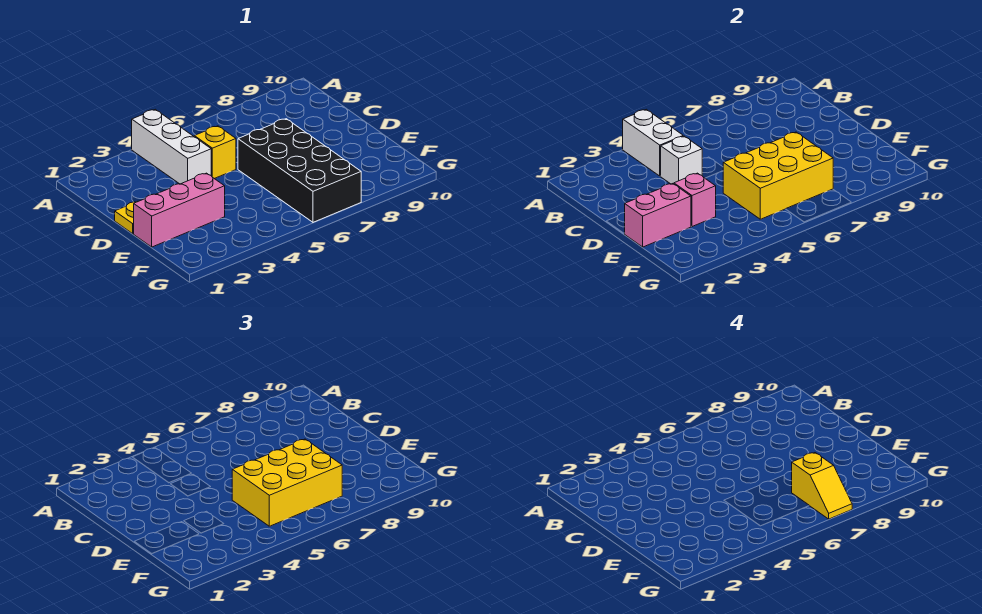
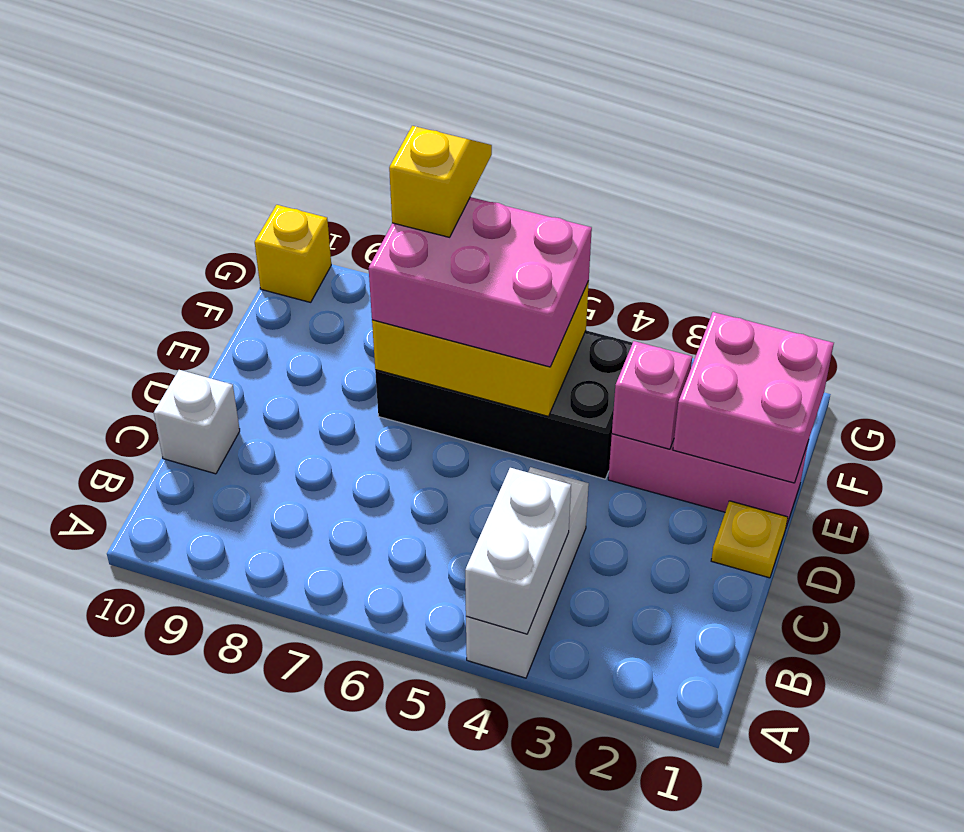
white brick C4 level 2 -> white brick C10 level 1
yellow brick C5 level 1 -> yellow brick G10 level 1
black brick D6:G7 level 1 -> black brick E4:F7 level 1
pink brick E1:E2 level 2 -> pink brick E1:F2 level 2
yellow brick E5:F7 level 3 -> pink brick E5:F7 level 3

